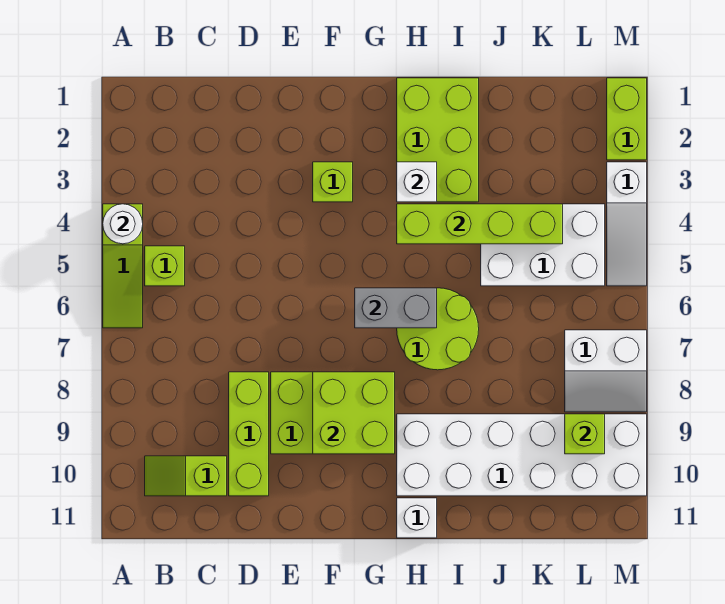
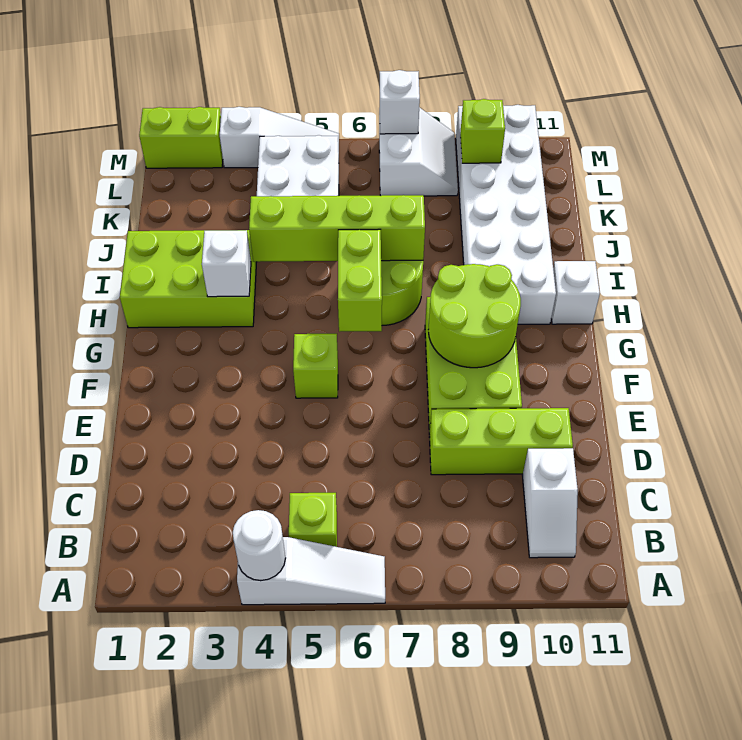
lime slope A4:A6 level 1 top 4 -> white slope A4:A6 level 1 top 4
lime slope B10:C10 level 1 top C -> white slope B10:C10 level 1 top C
lime brick F3 level 1 -> lime brick F5 level 1
lime brick F8:G9 level 2 -> lime round brick F8:G9 level 2
grey brick G6:H6 level 2 -> lime brick G6:H6 level 2
lime brick H4:K4 level 2 -> lime brick I4:I7 level 2
none -> white brick M7 level 2

